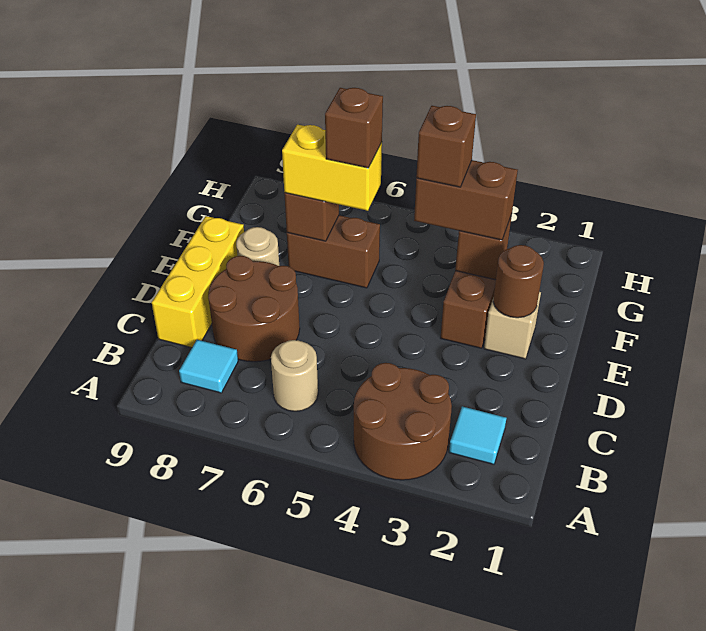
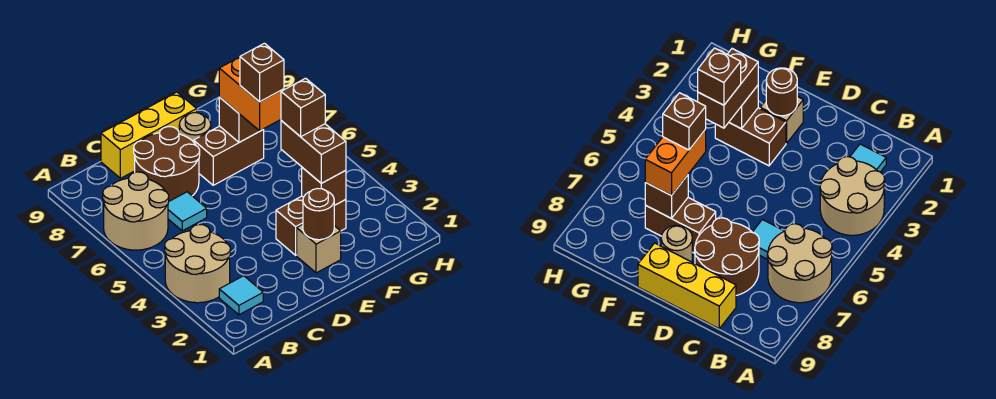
brown round brick A3:B4 level 1 -> tan round brick A3:B4 level 1
tan round brick B6 level 1 -> tan round brick A6:B7 level 1
cyan tile B8 level 1 -> cyan tile C6 level 1
brown brick F6:F7 level 1 -> brown brick E7:F7 level 1
yellow brick F6:F7 level 3 -> orange brick F6:F7 level 3

